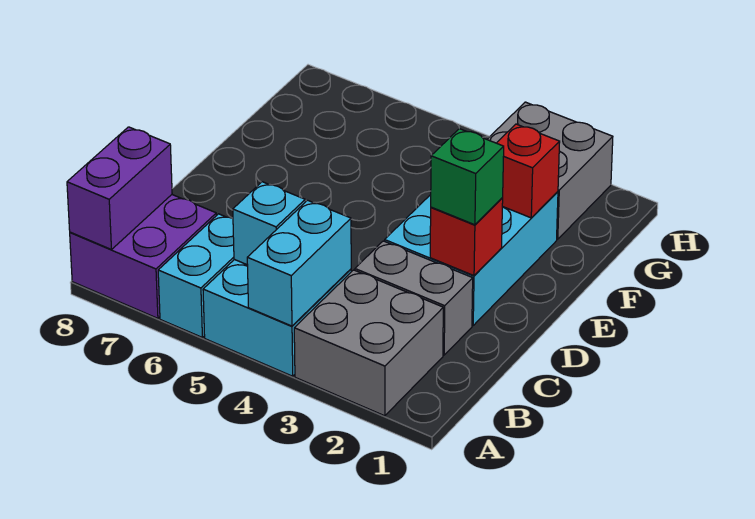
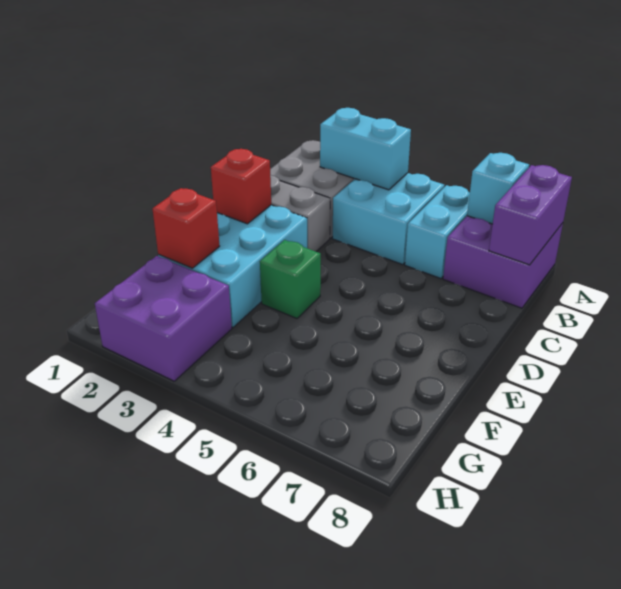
cyan brick A4:B4 level 2 -> cyan brick A3:A4 level 2
cyan brick B5 level 2 -> cyan brick A7 level 2
green brick D2 level 3 -> green brick E4 level 1
grey brick G2:H3 level 1 -> purple brick G2:H3 level 1

